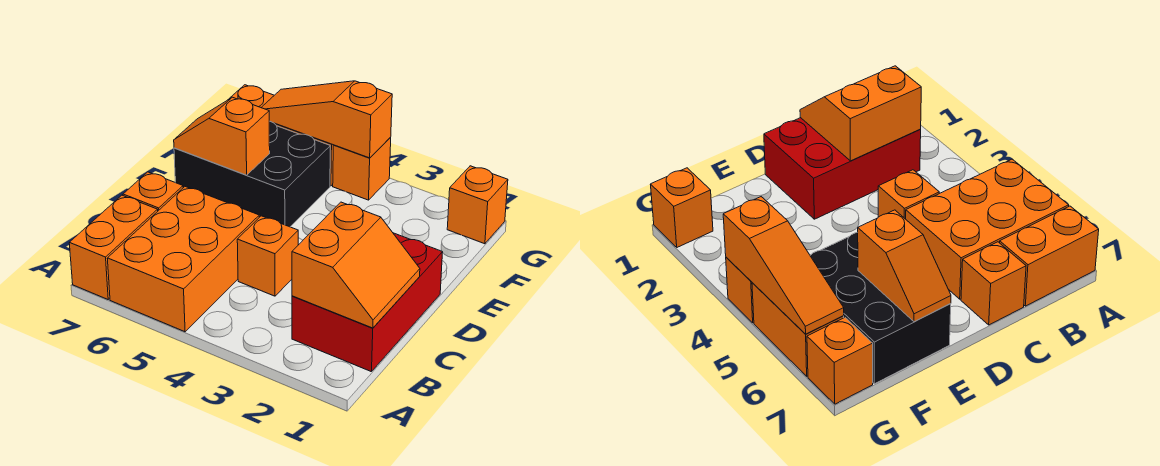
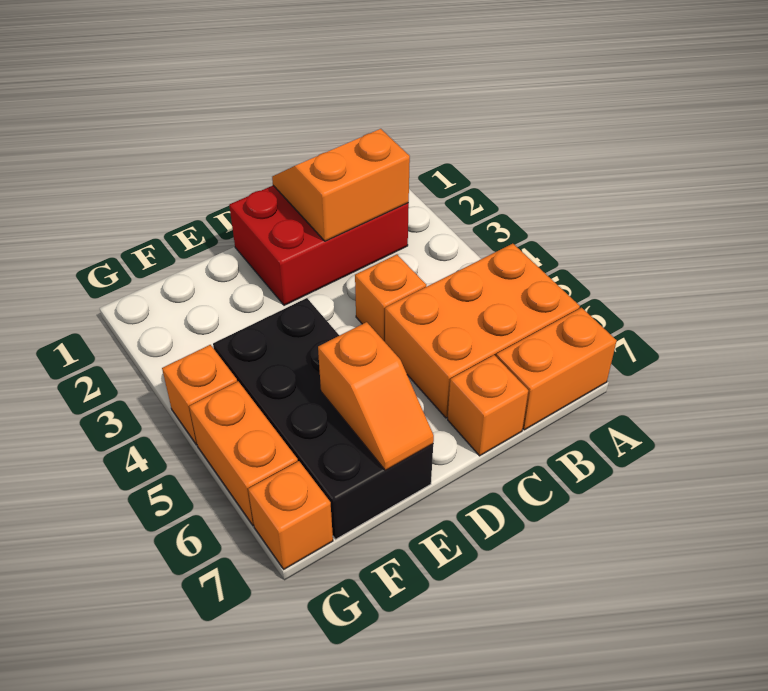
black brick E5:F7 level 1 -> black brick E4:F7 level 1
orange brick G1 level 1 -> none
orange slope G4:G6 level 2 top 4 -> none

